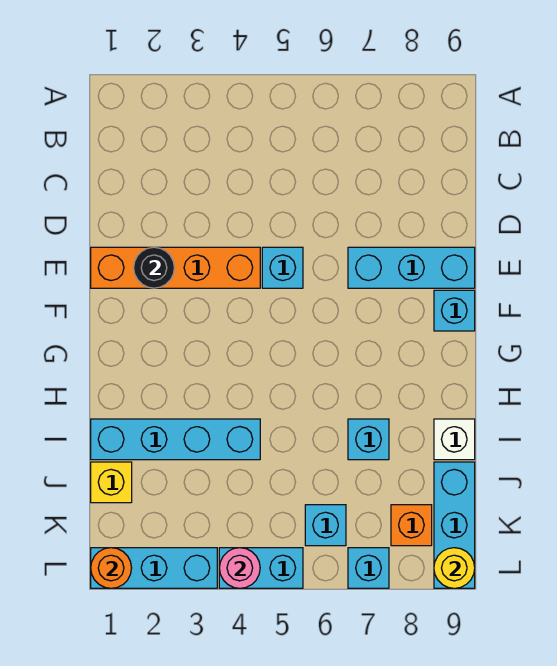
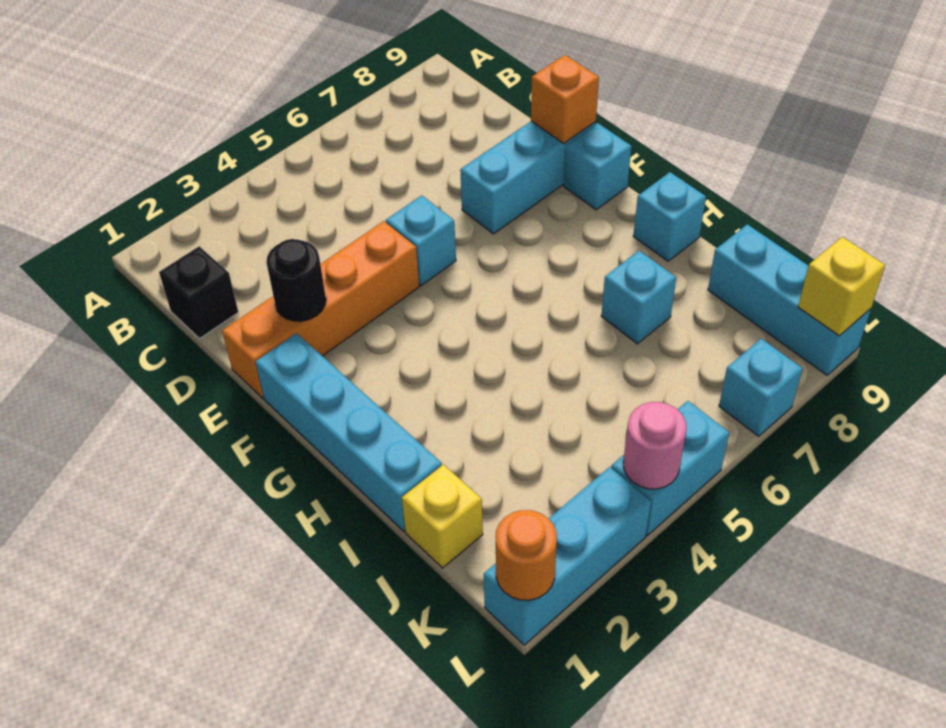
none -> black brick C1 level 1
cyan brick I1:I4 level 1 -> cyan brick F1:I1 level 1
white brick I9 level 1 -> none
cyan brick K6 level 1 -> cyan brick H9 level 1
orange brick K8 level 1 -> orange brick E9 level 2
yellow round brick L9 level 2 -> yellow brick L9 level 2

